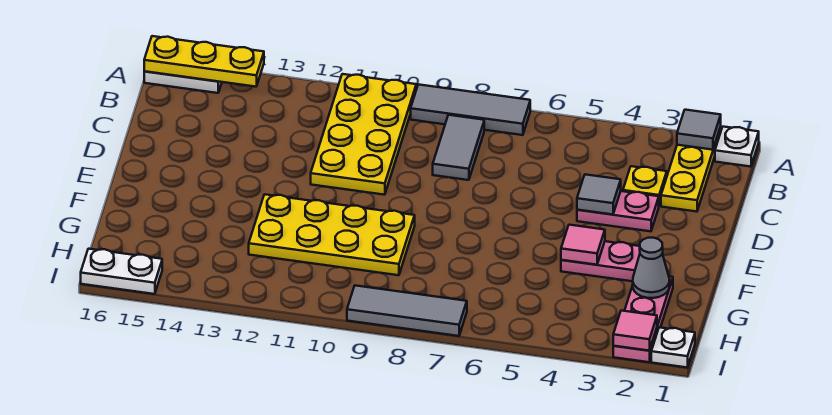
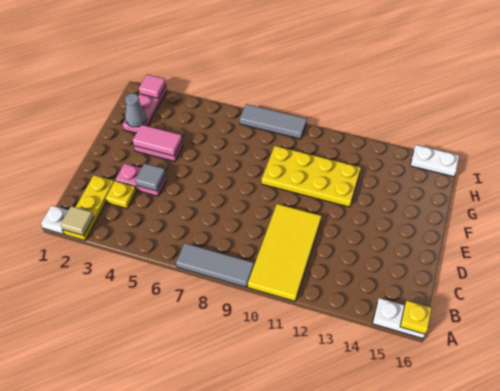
grey tile A2 level 2 -> tan tile A2 level 2
yellow plate A10:D11 level 1 -> yellow tile A10:D11 level 1
yellow plate A14:A16 level 2 -> yellow plate A16 level 2
grey tile B8:C8 level 1 -> none
pink tile F4 level 2 -> pink tile F3:F4 level 2
white plate I1 level 1 -> none

